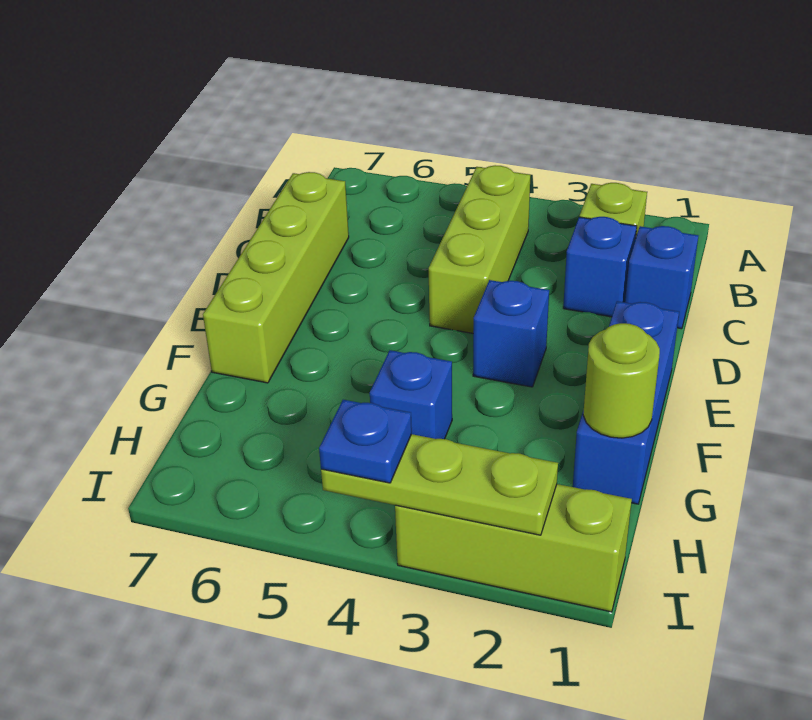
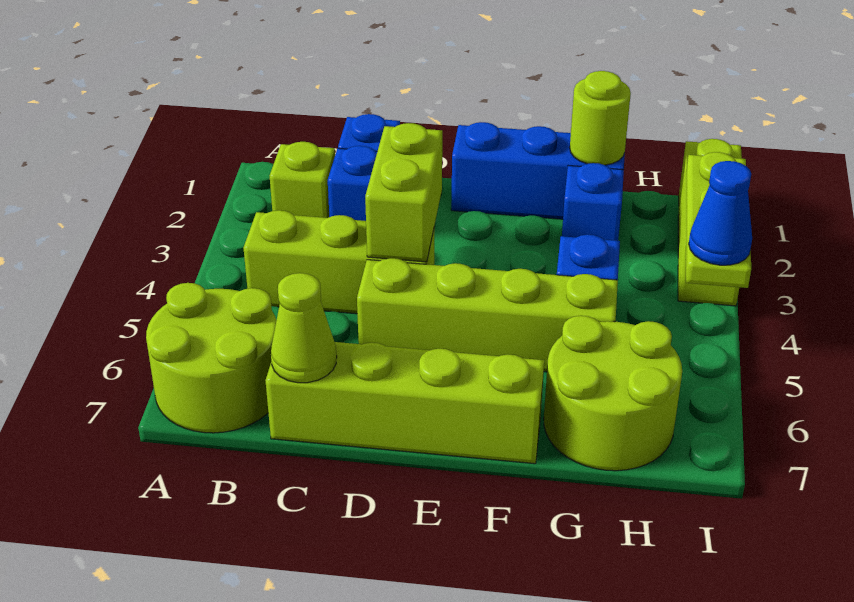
none -> lime round brick A6:B7 level 1
none -> lime cone C7 level 2
none -> lime brick D3:D4 level 2
none -> lime brick D5:G5 level 1
blue brick E3 level 1 -> blue brick G2 level 1
none -> lime round brick G6:H7 level 1
blue plate I4 level 3 -> blue cone I4 level 3

